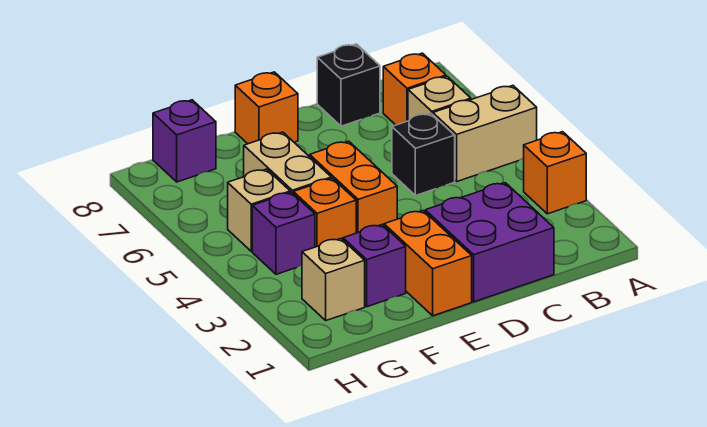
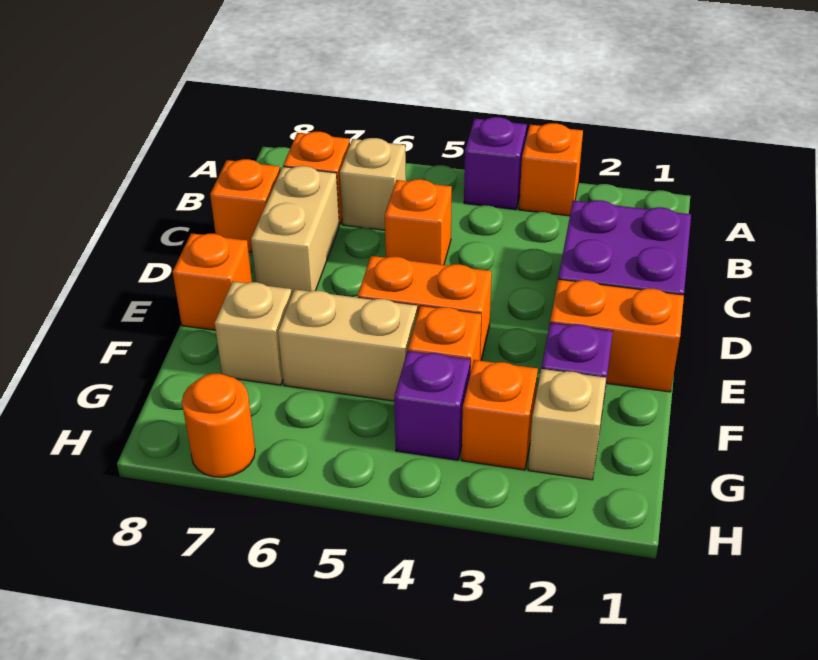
tan brick A5:B5 level 1 -> tan brick C7:D7 level 1
black brick C5 level 1 -> orange brick C5 level 1
black brick C8 level 1 -> orange brick C8 level 1
none -> orange brick G3 level 1
tan brick G5 level 1 -> tan brick F7 level 1
purple brick G8 level 1 -> purple brick A4 level 1
none -> orange round brick H7 level 1

